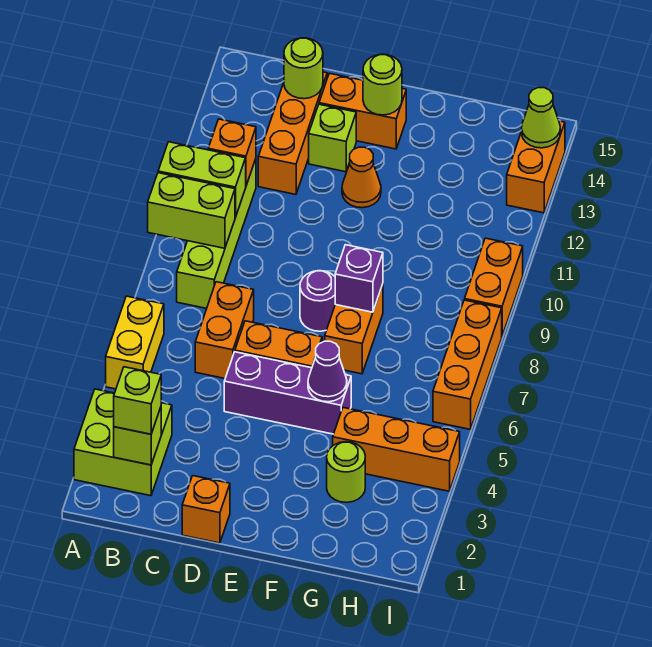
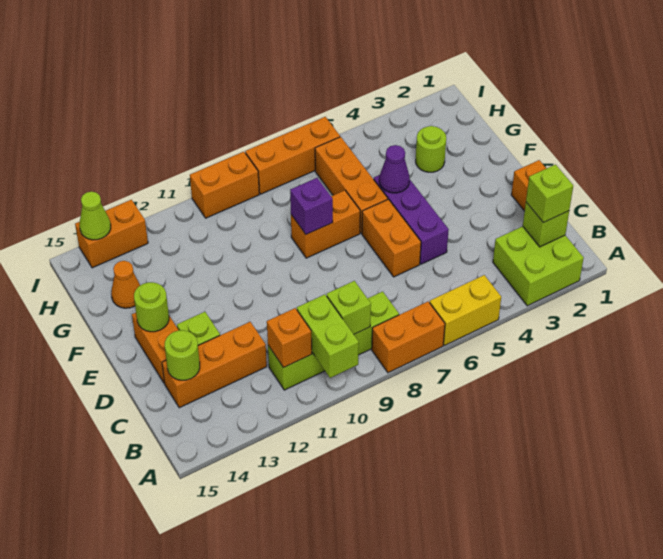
lime brick A9:B9 level 2 -> lime brick B9 level 2
orange brick C6:C7 level 1 -> orange brick A7:A8 level 1
purple round brick E8 level 1 -> none
orange cone E12 level 1 -> orange cone G14 level 1
orange brick G4:I4 level 1 -> orange brick F6:H6 level 1

